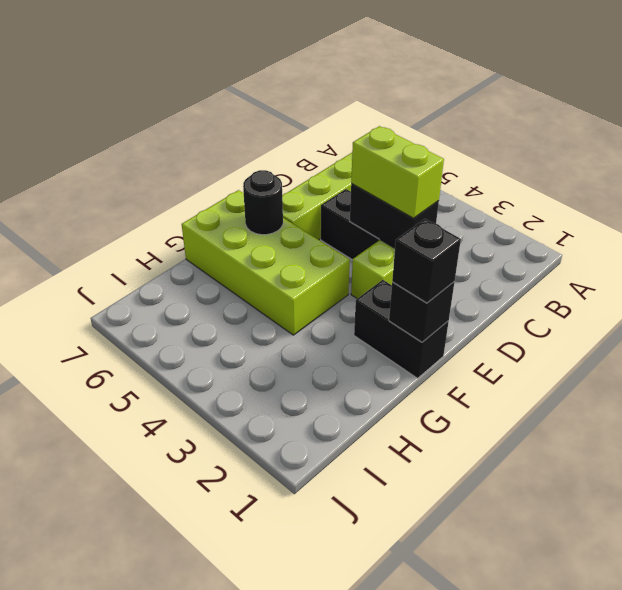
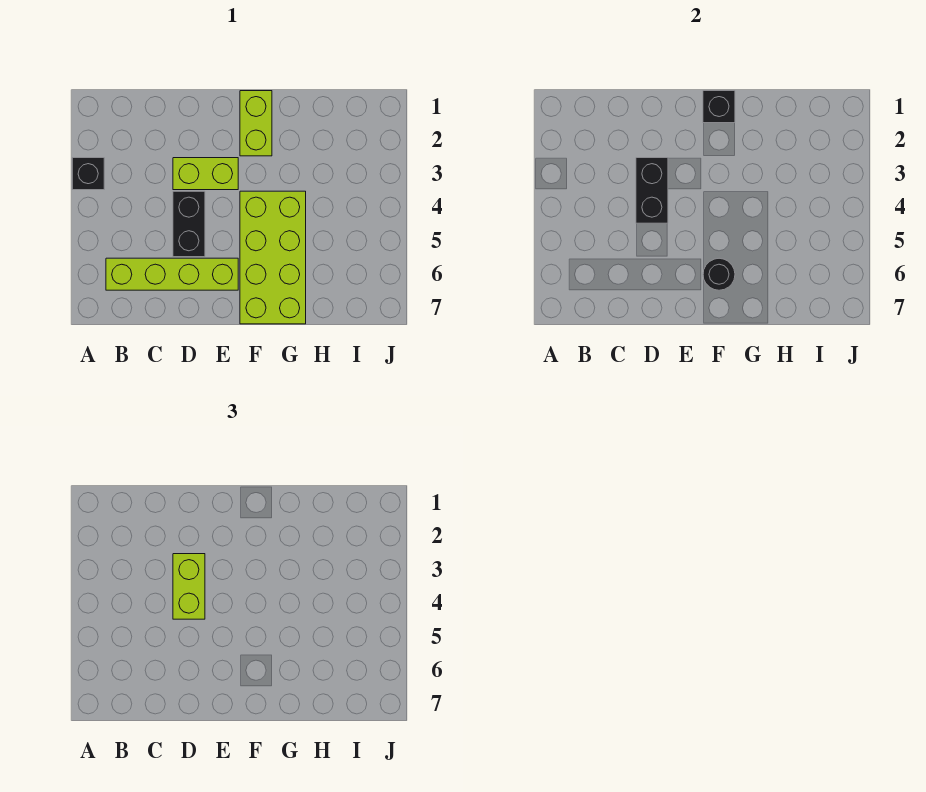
black brick F1:F2 level 1 -> lime brick F1:F2 level 1
black brick F1 level 3 -> black brick A3 level 1

